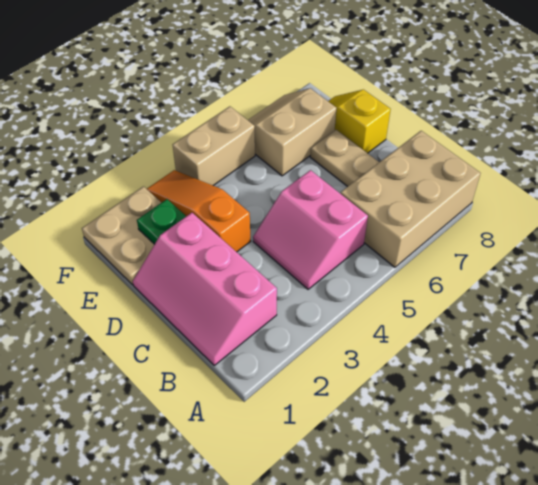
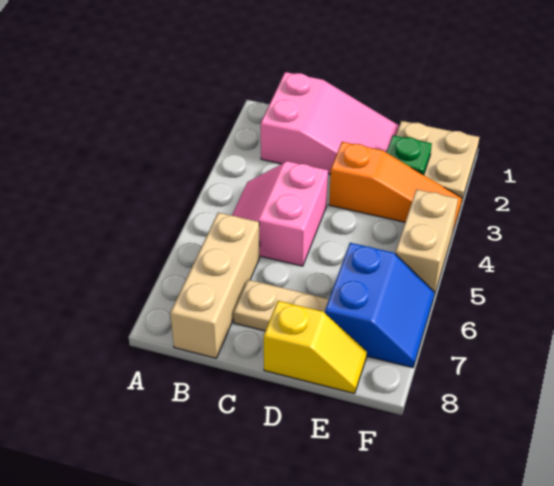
tan brick A6:B8 level 1 -> tan brick B6:B8 level 1
pink slope B1:D2 level 1 top 2 -> pink slope B1:D2 level 1 top B
pink slope B4:C5 level 1 top 5 -> pink slope B4:C5 level 1 top C
tan slope E6:F7 level 1 top E -> blue slope E6:F7 level 1 top E

